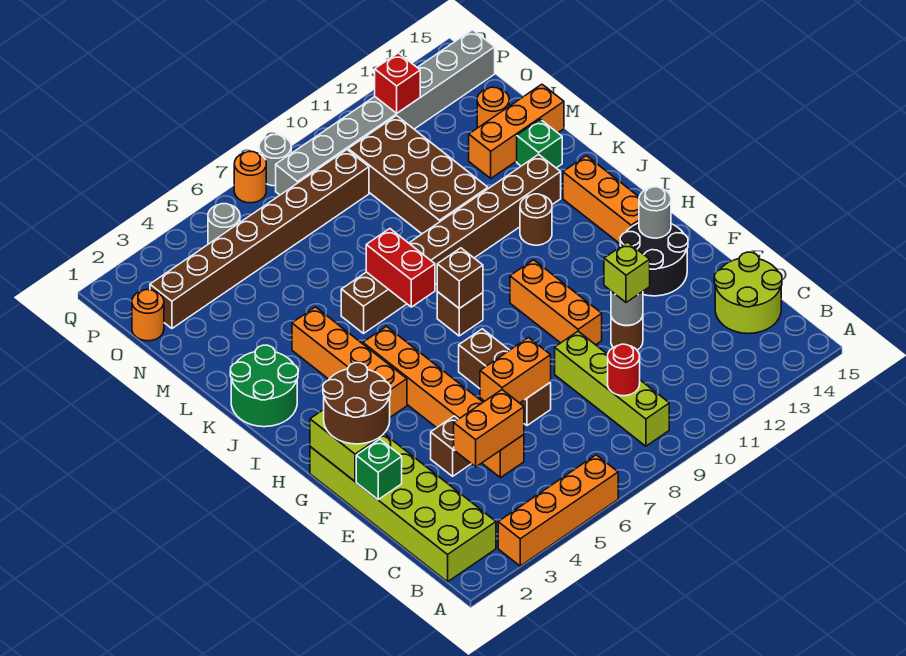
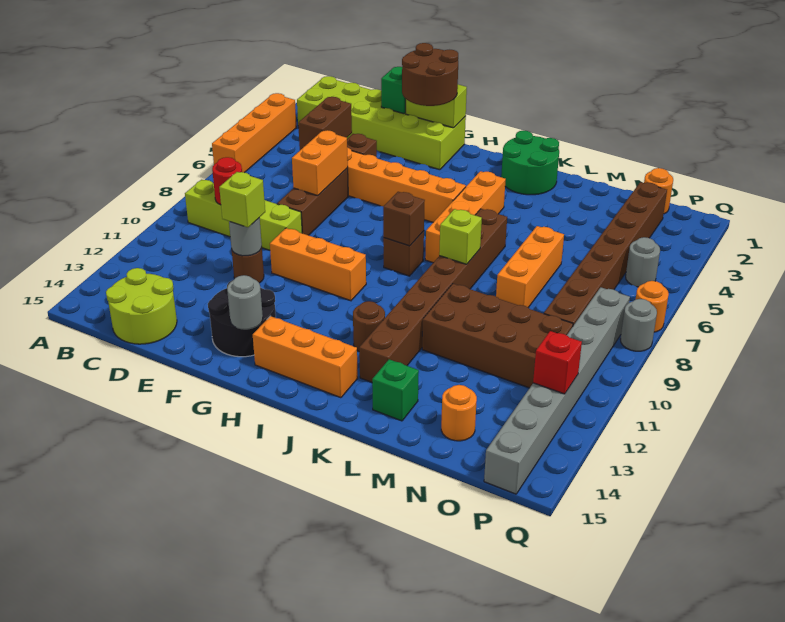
orange brick D4:D5 level 2 -> brown brick D4:D5 level 2
brown brick E7:G7 level 1 -> brown brick E6:E8 level 1
orange brick H4:K4 level 1 -> orange brick J4:J7 level 1
red brick J7:K7 level 2 -> none
none -> lime brick K8 level 2
orange brick M13:M15 level 1 -> orange brick M6:M8 level 1

